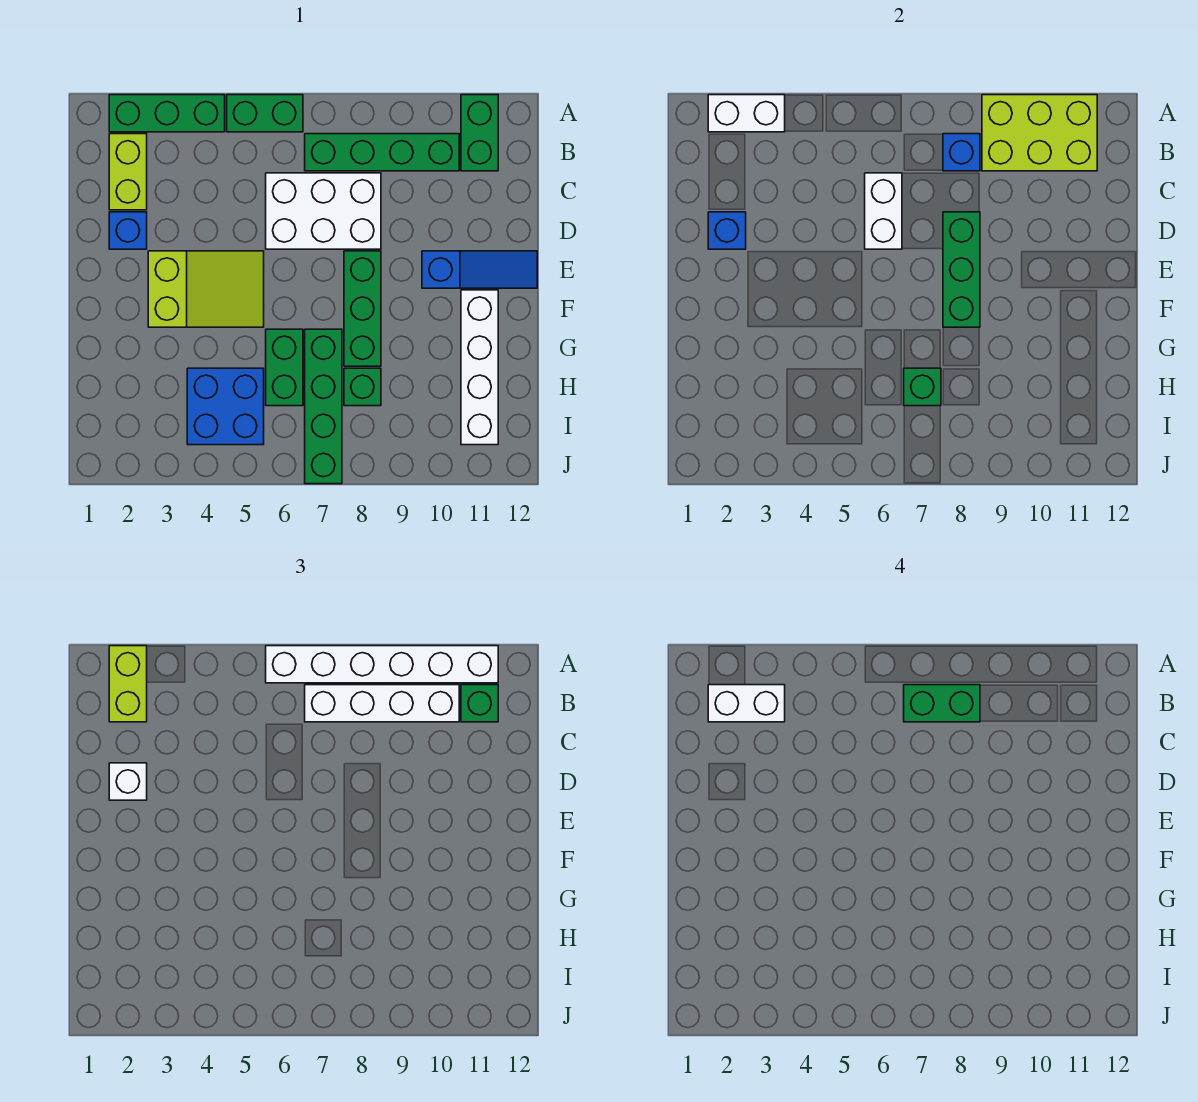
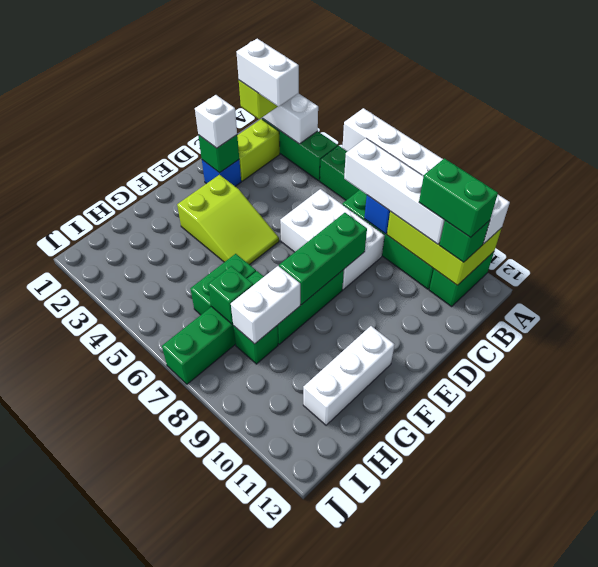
green brick B7:B8 level 4 -> green brick B10:B11 level 4
white brick C6:D6 level 2 -> white brick G8:H8 level 2
blue brick D2 level 2 -> green brick D2 level 2
blue slope E10:E12 level 1 top 10 -> none
white brick F11:I11 level 1 -> white brick F11:H11 level 1
blue brick H4:I5 level 1 -> none

